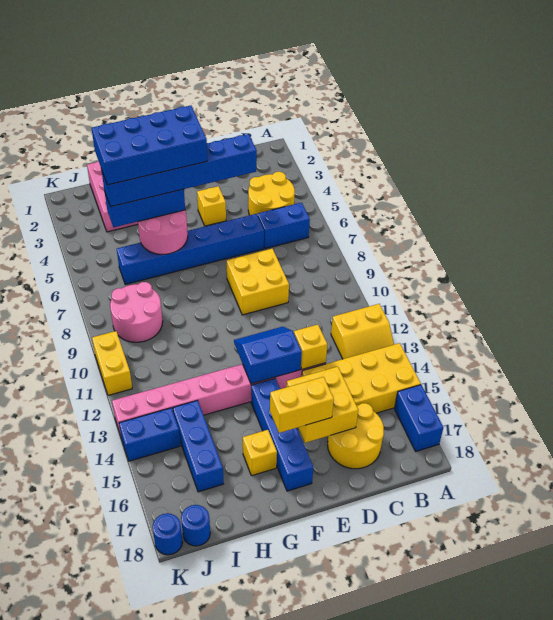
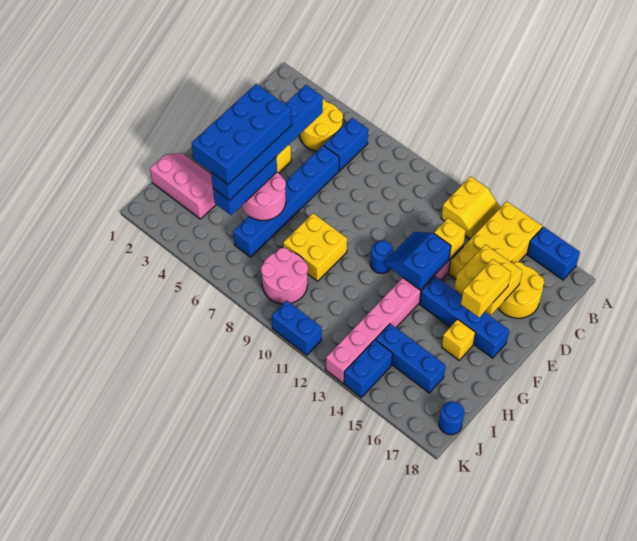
yellow brick D8:E9 level 1 -> yellow brick G8:H9 level 1
yellow brick K10:K11 level 1 -> blue brick K10:K11 level 1
blue round brick K18 level 1 -> blue round brick F11 level 1

